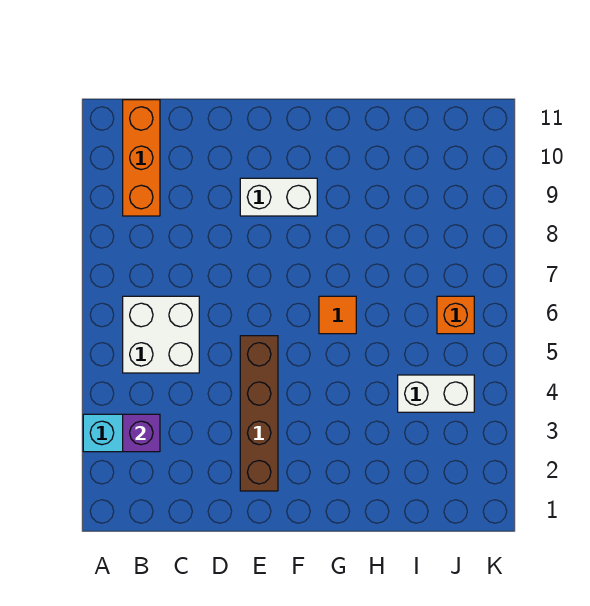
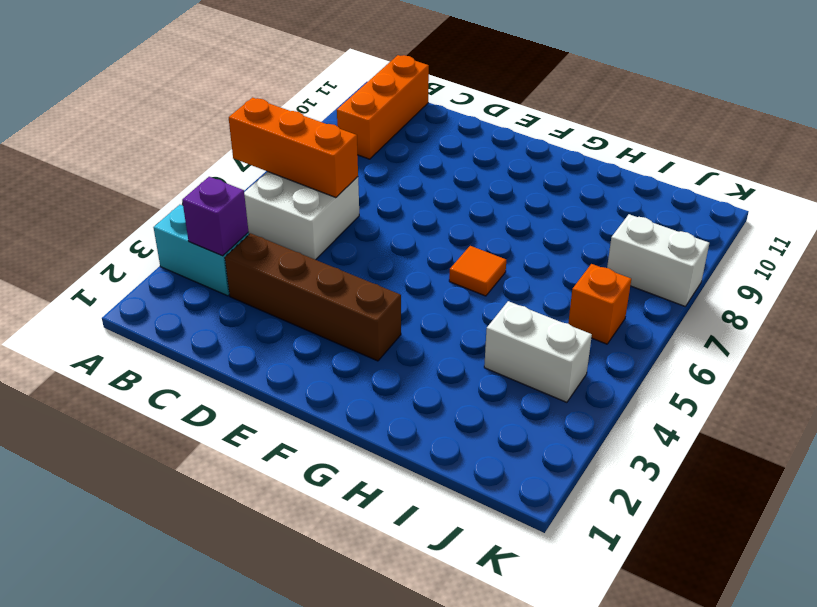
none -> orange brick A6:C6 level 2
brown brick E2:E5 level 1 -> brown brick C3:F3 level 1
white brick E9:F9 level 1 -> white brick J8:K8 level 1

